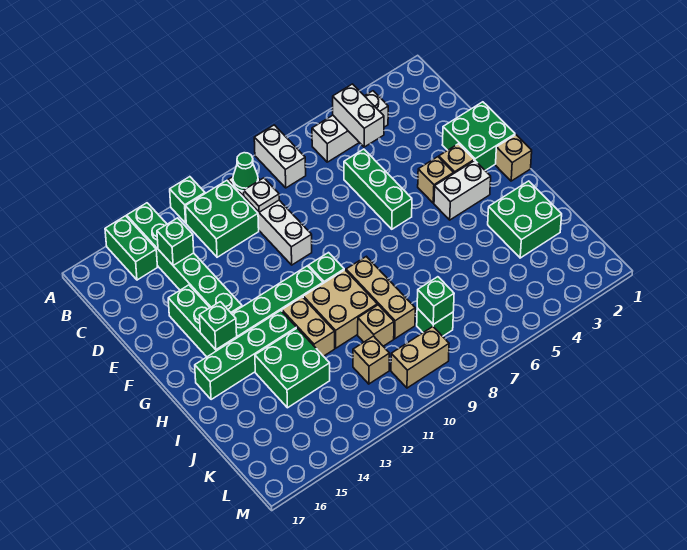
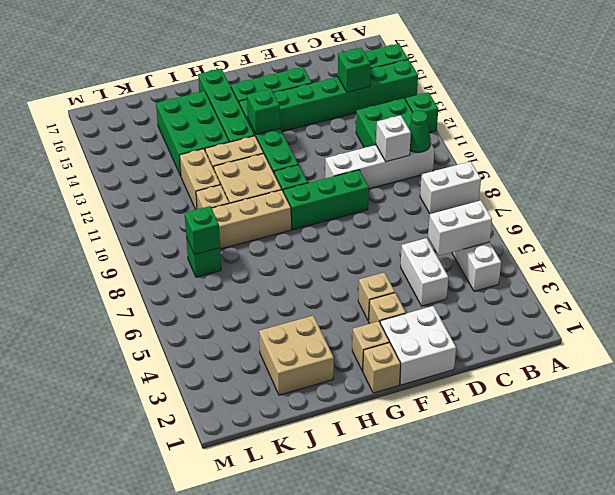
white plate C10 level 2 -> white brick C10 level 2
green brick D6:F6 level 1 -> green brick E9:G9 level 1
green brick E1:F2 level 1 -> white brick E1:F2 level 1
white brick G3:G4 level 1 -> white brick D4:D5 level 1
green brick G15 level 2 -> green brick G13 level 2
green brick I2:J3 level 1 -> tan brick I2:J3 level 1
green brick I13:J14 level 1 -> green brick I13:J15 level 1
tan brick K11 level 1 -> tan brick G2 level 1
tan brick L9:L10 level 1 -> tan brick J11:J12 level 1

